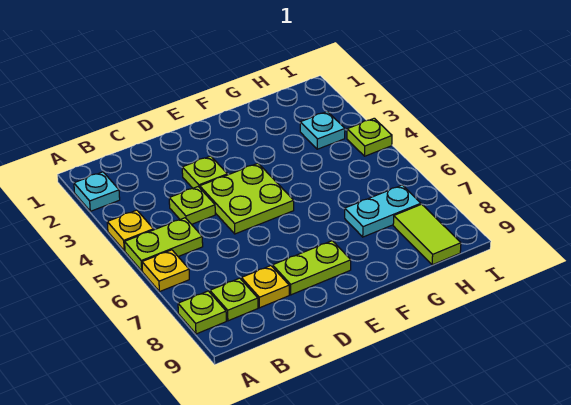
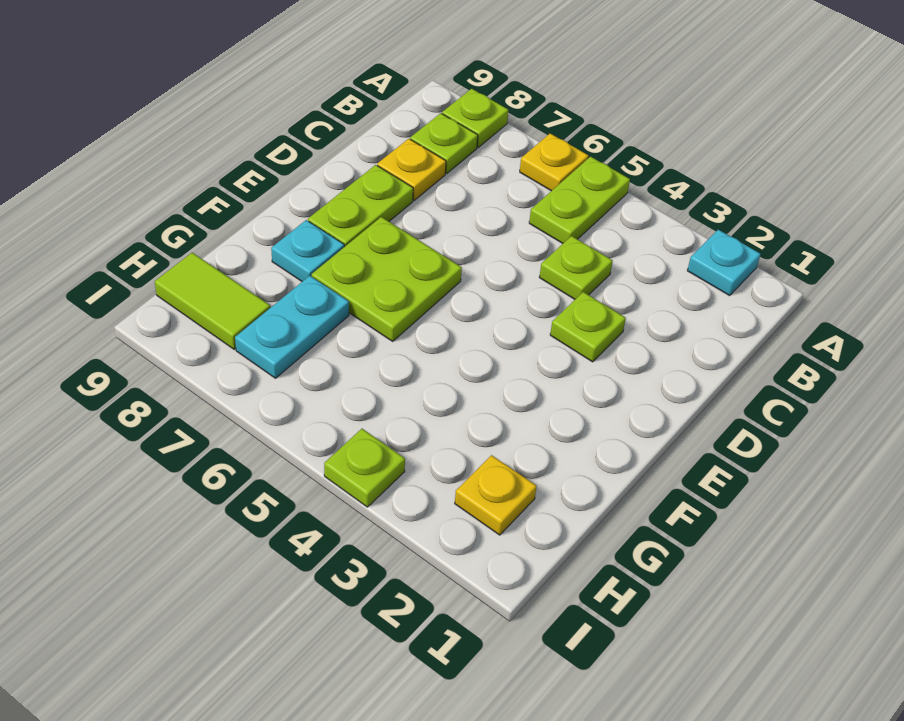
yellow plate A4 level 1 -> yellow plate H2 level 1
lime plate D4:E5 level 1 -> lime plate E6:F7 level 1
cyan plate H3 level 1 -> cyan plate F8 level 1

